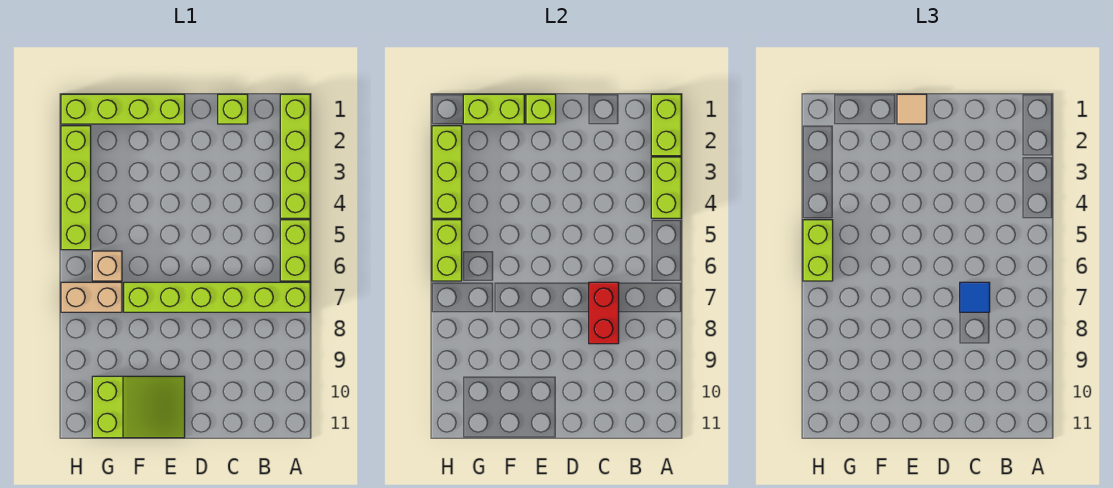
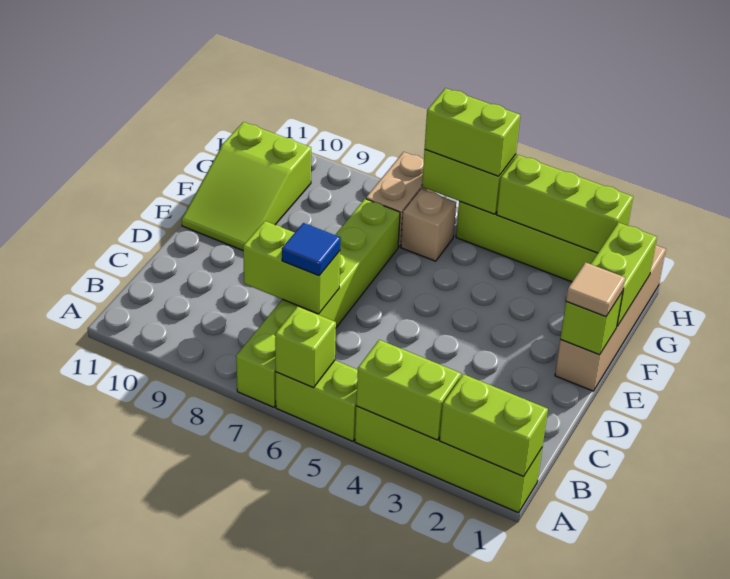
lime brick C1 level 1 -> lime brick A6 level 2
red brick C7:C8 level 2 -> lime brick C7:C8 level 2
lime brick E1:H1 level 1 -> tan brick E1:H1 level 1

